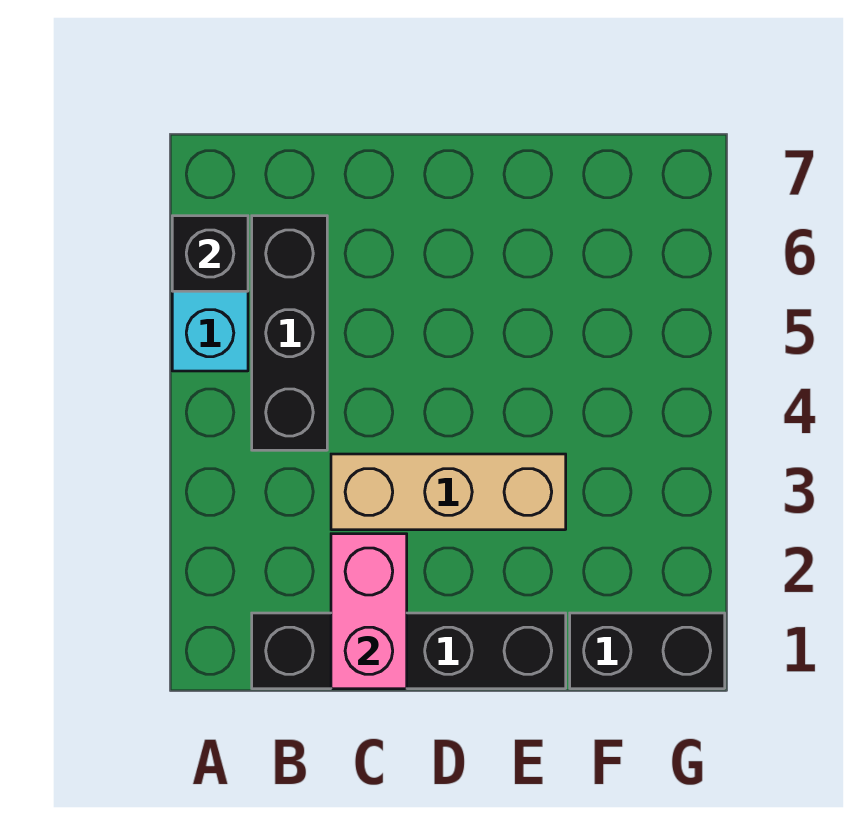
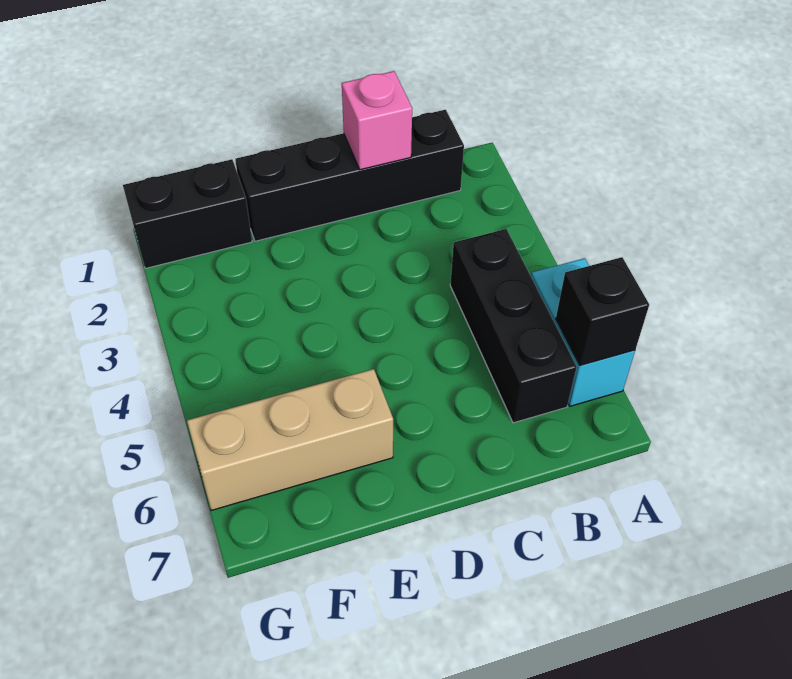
pink brick C1:C2 level 2 -> pink brick C1 level 2
tan brick C3:E3 level 1 -> tan brick E6:G6 level 1

